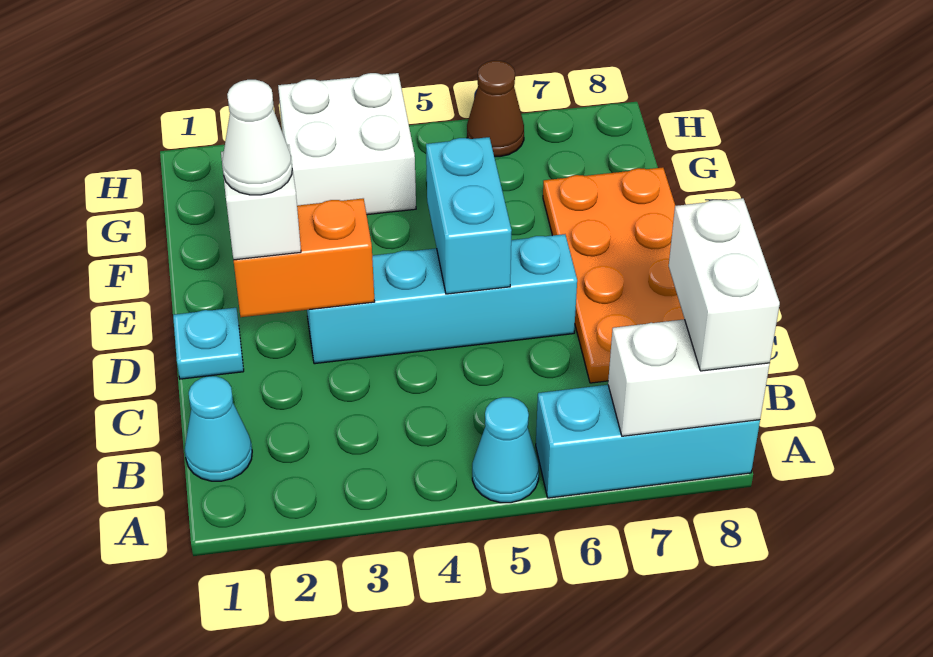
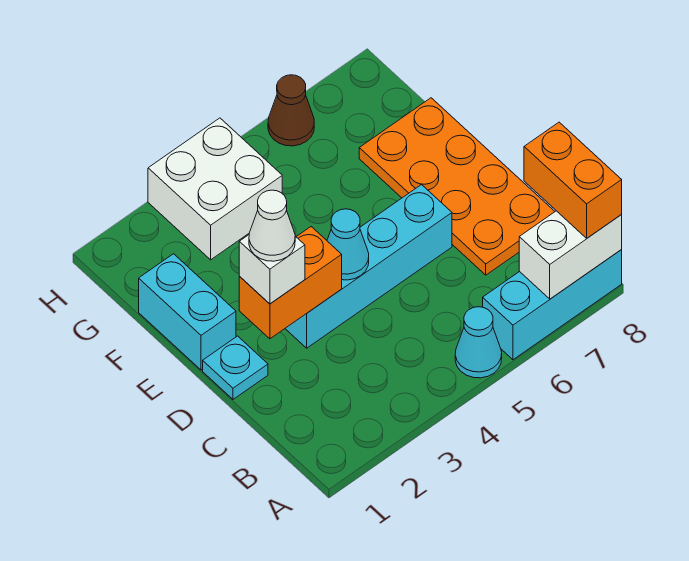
white brick A8:B8 level 3 -> orange brick A8:B8 level 3
cyan cone B1 level 1 -> cyan cone D4 level 2
cyan brick D5:E5 level 2 -> cyan brick E1:F1 level 1

